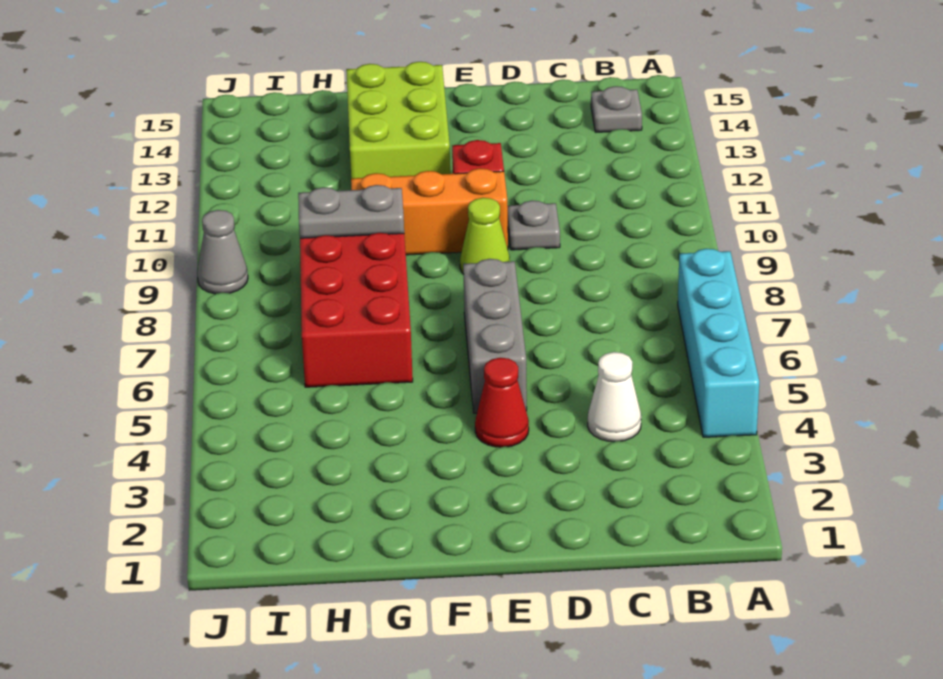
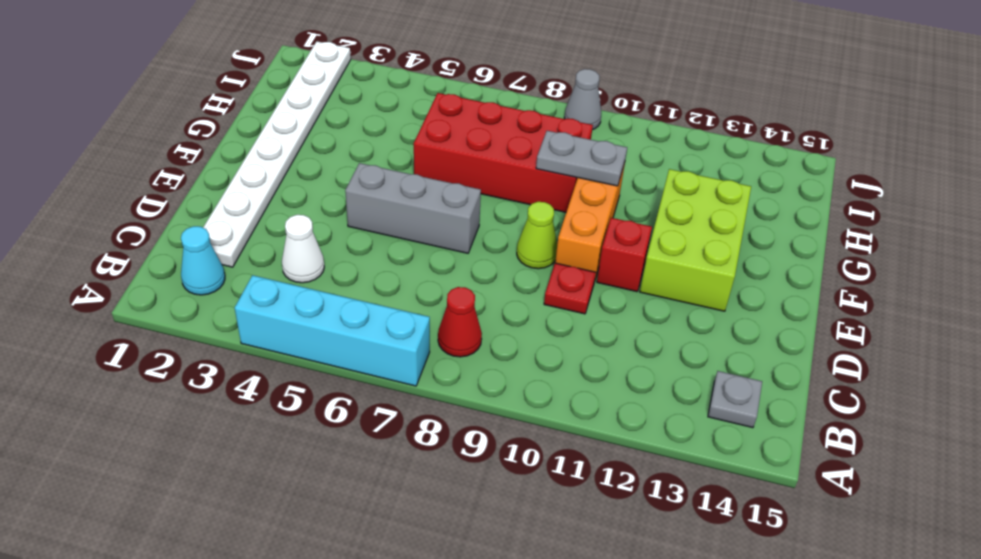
none -> cyan cone B2 level 1
none -> white plate C2:J2 level 1
grey plate D10 level 1 -> red plate D10 level 1
red cone E4 level 1 -> red cone B8 level 1
lime brick F12:G14 level 1 -> lime brick E12:G13 level 1
grey plate G9:H9 level 2 -> grey plate G9:G10 level 2

